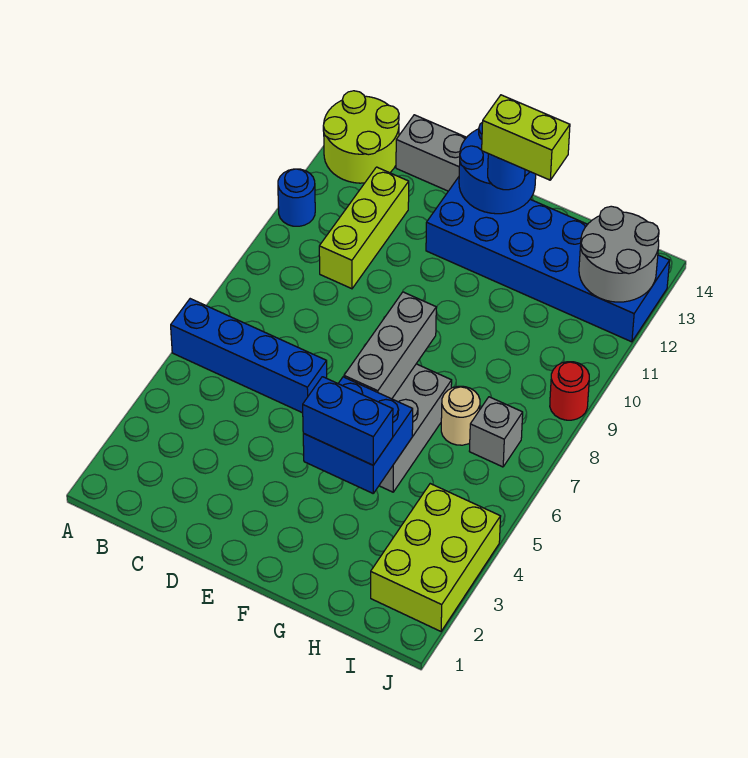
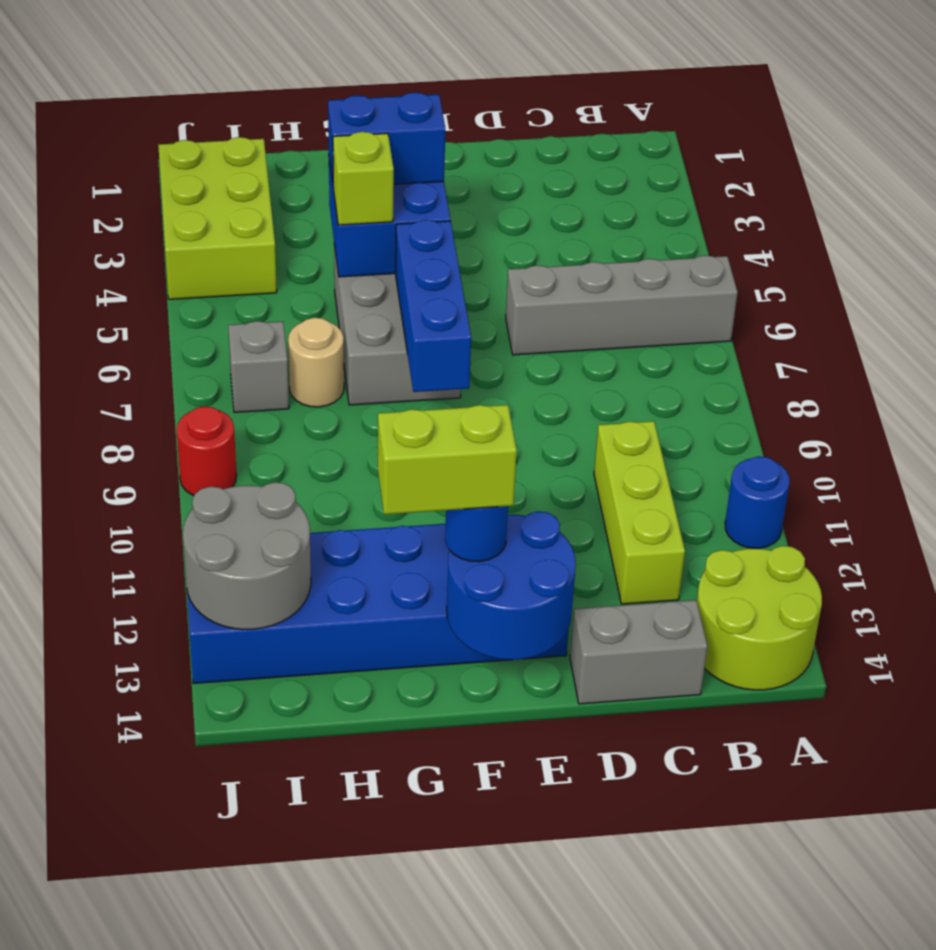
blue brick A6:D6 level 1 -> grey brick A6:D6 level 1
grey brick F6:F8 level 2 -> blue brick F6:F8 level 2
none -> lime brick G5 level 3

